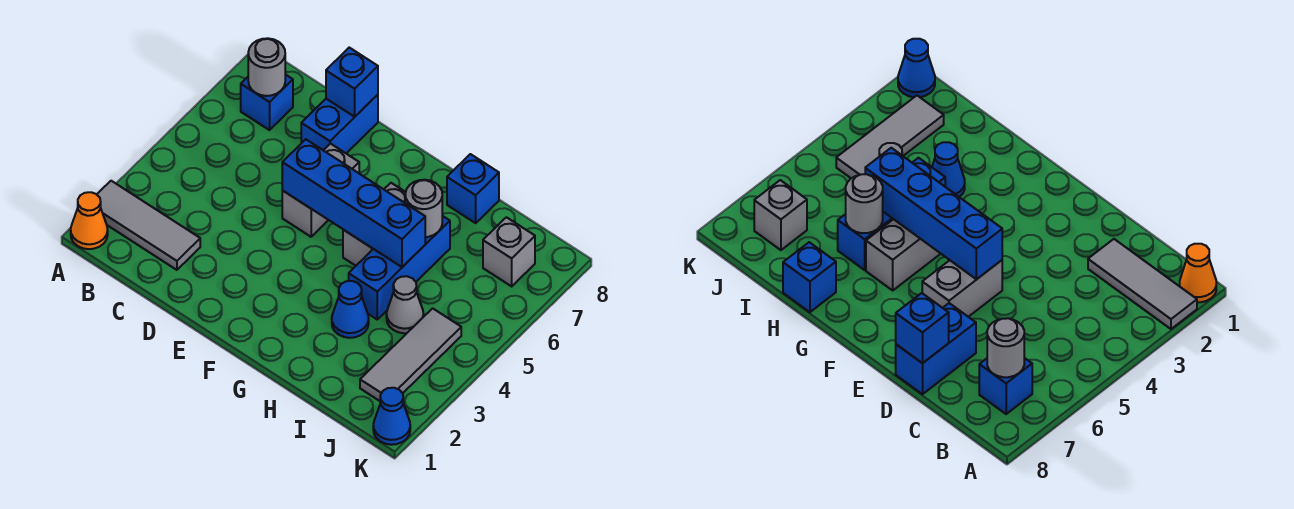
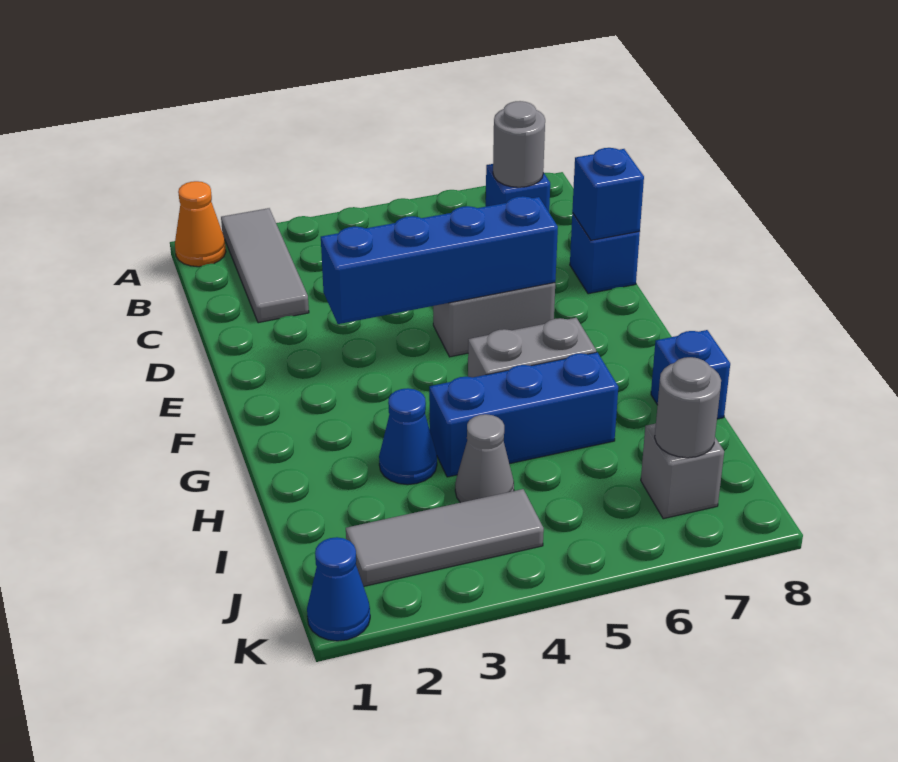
blue brick D7:D8 level 1 -> blue brick D8 level 1
blue brick E5:H5 level 2 -> blue brick E3:E6 level 2
grey round brick H6 level 2 -> grey round brick J7 level 2

